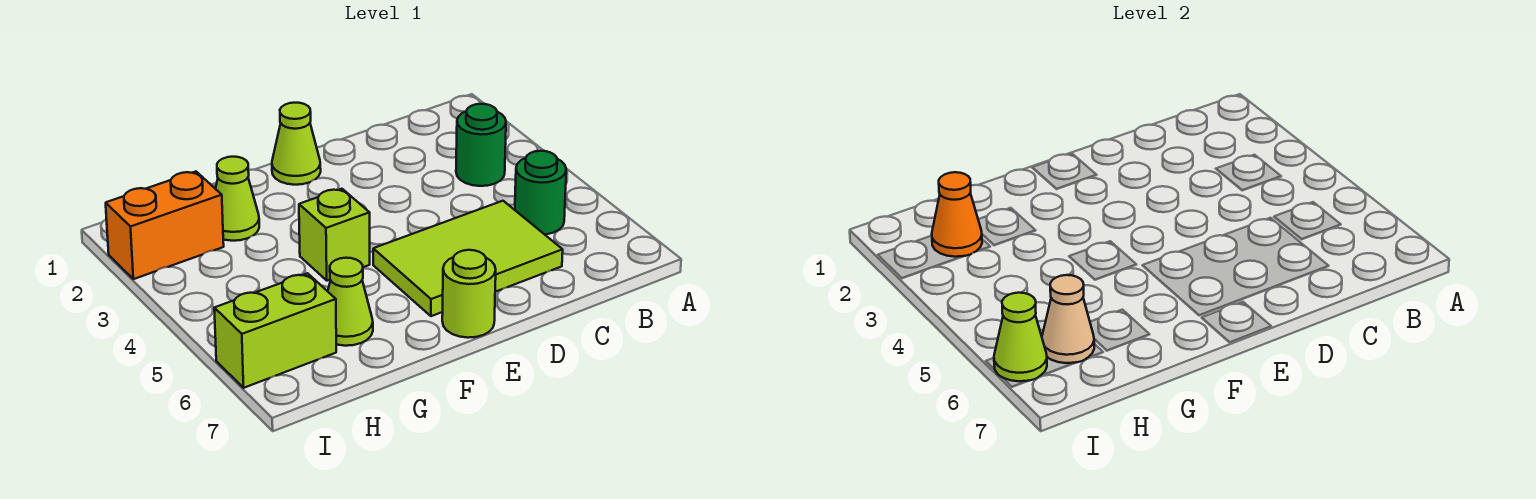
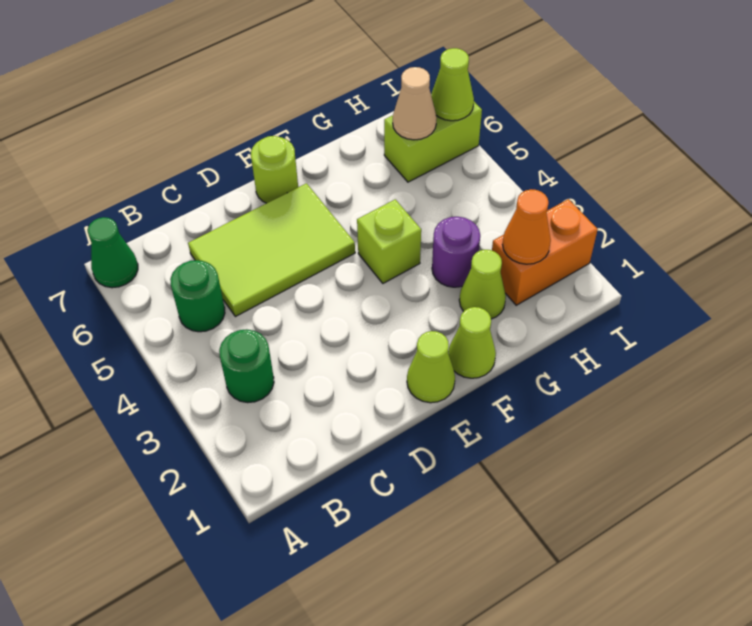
none -> green cone A7 level 1
none -> purple round brick G3 level 1
lime cone G6 level 1 -> lime cone F1 level 1

